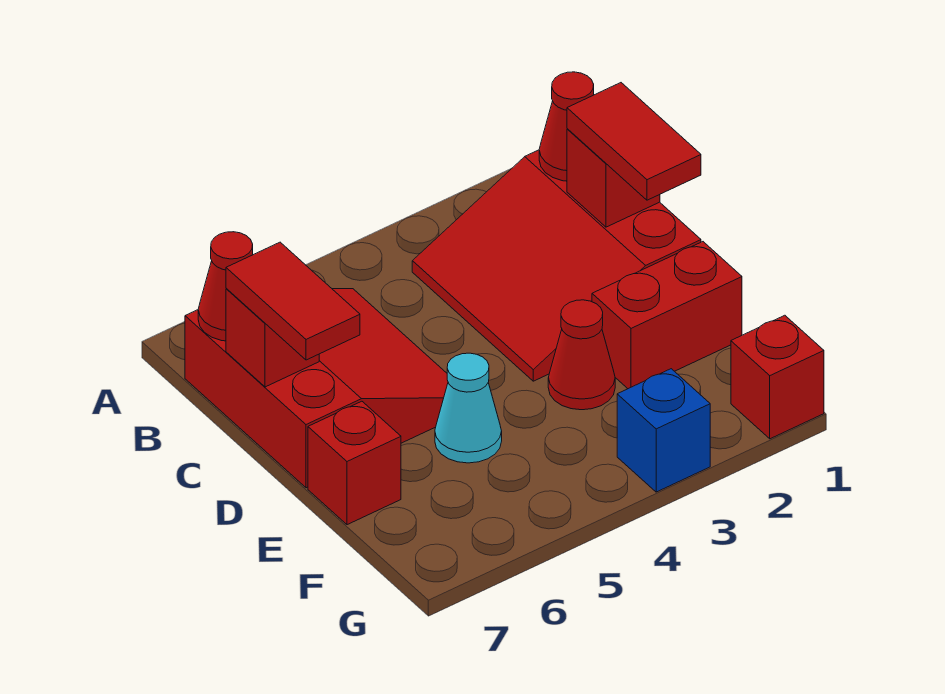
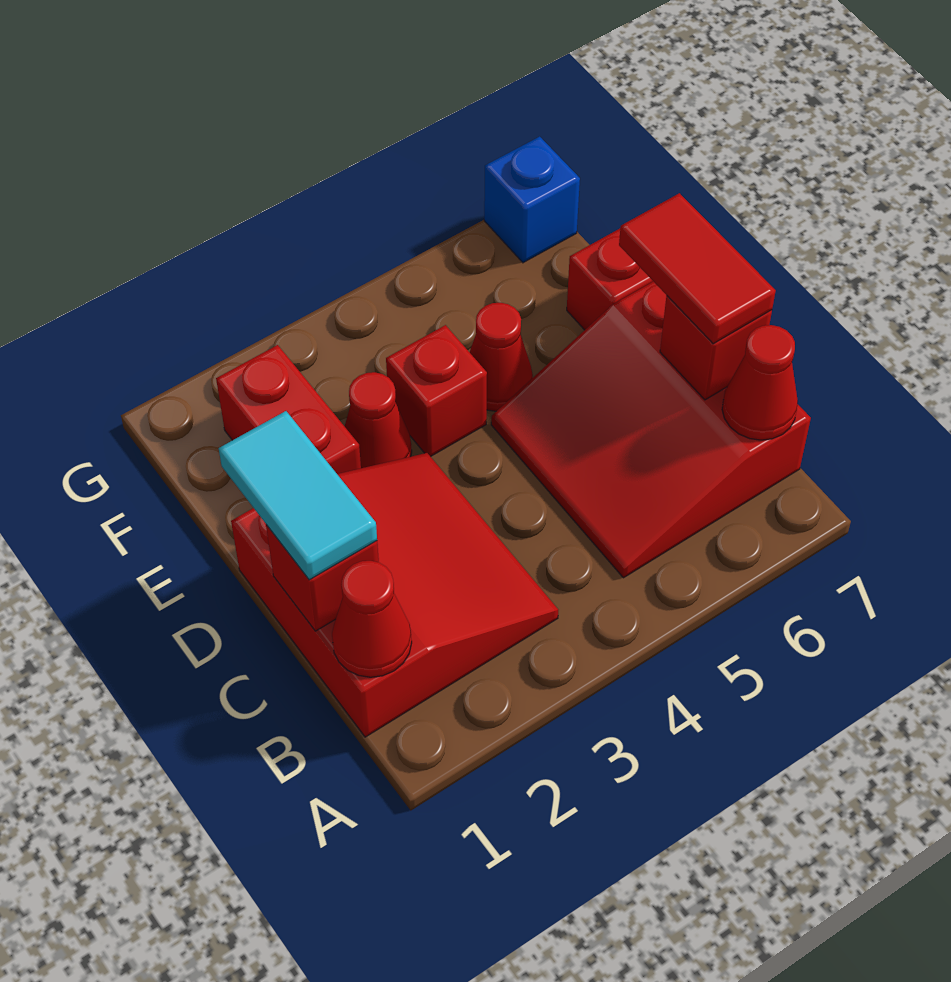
red tile C1:D1 level 3 -> cyan tile C1:D1 level 3
red brick E1:E2 level 1 -> red brick E2:F2 level 1
cyan cone E5 level 1 -> red cone E5 level 1
red brick G1 level 1 -> red brick E4 level 1
blue brick G3 level 1 -> blue brick G7 level 1

